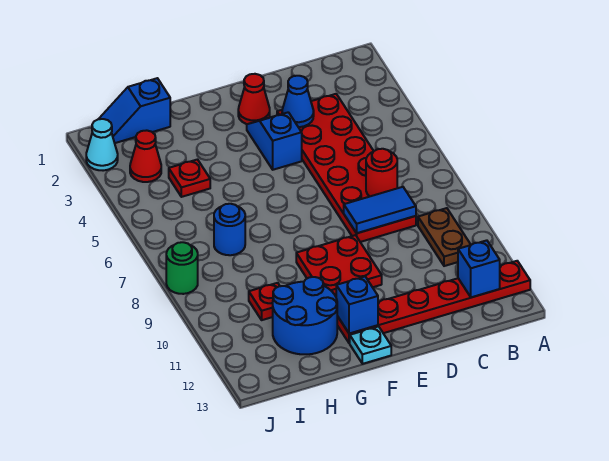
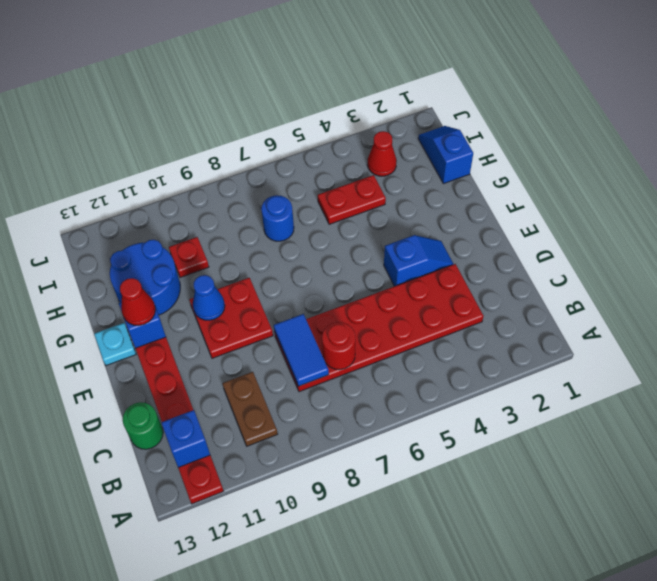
brown plate B9:B10 level 1 -> brown plate B10:C10 level 1
blue cone D3 level 2 -> blue cone F10 level 2
red cone E2 level 1 -> red cone F12 level 3
red plate H4 level 1 -> red plate H4:H5 level 1
cyan cone J2 level 1 -> none
green round brick J8 level 1 -> green round brick C13 level 1

